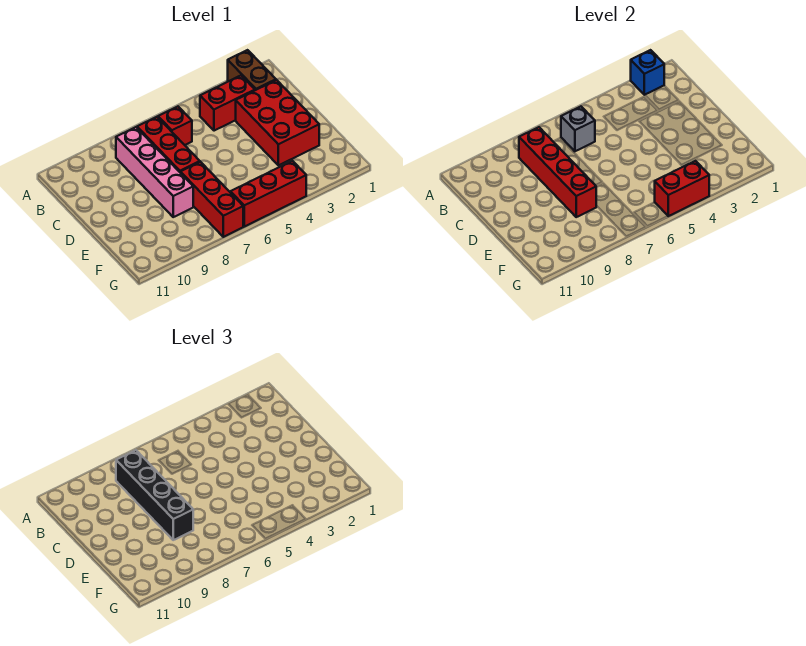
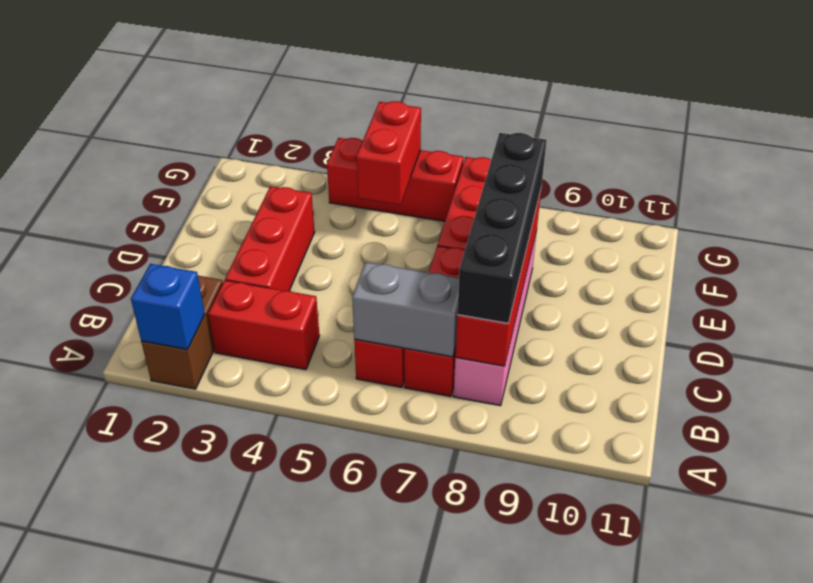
grey brick B6 level 2 -> grey brick B6:B7 level 2
red brick C2:E3 level 1 -> red brick C3:E3 level 1
red brick G4:G5 level 2 -> red brick F5:G5 level 2

